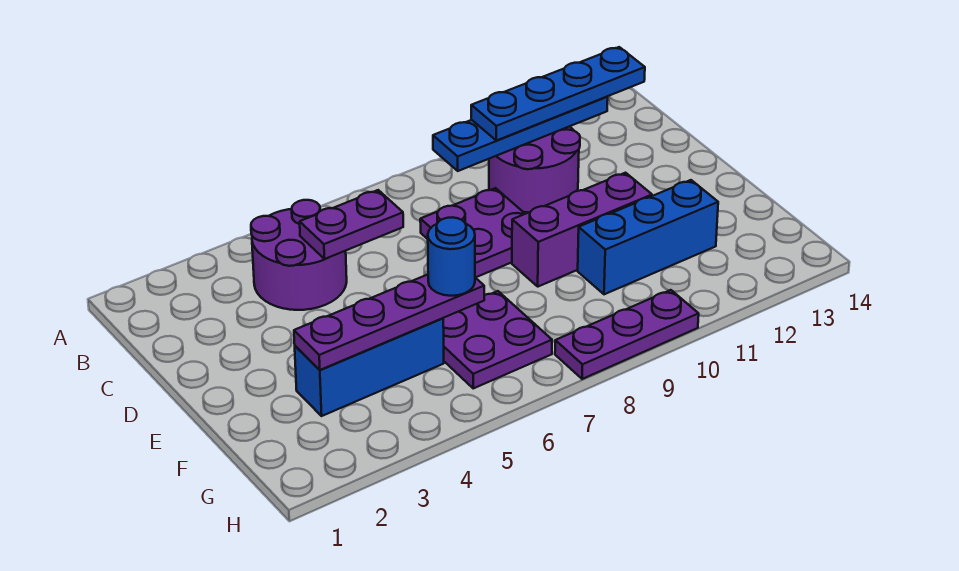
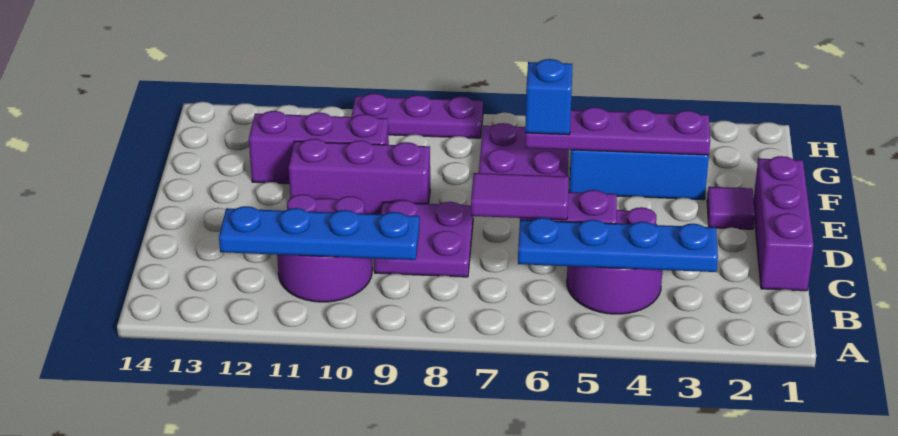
blue plate B10:B13 level 3 -> blue plate B3:B6 level 2
none -> purple brick C1:E1 level 1
none -> purple tile C6:C7 level 3
none -> purple tile E2 level 1
blue round brick F6 level 3 -> blue brick F6 level 3
blue brick F10:F12 level 1 -> purple brick F10:F12 level 1

